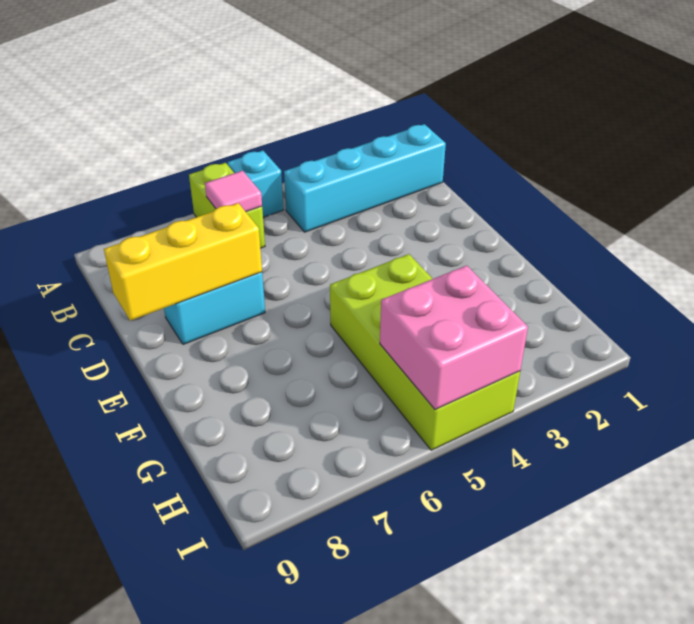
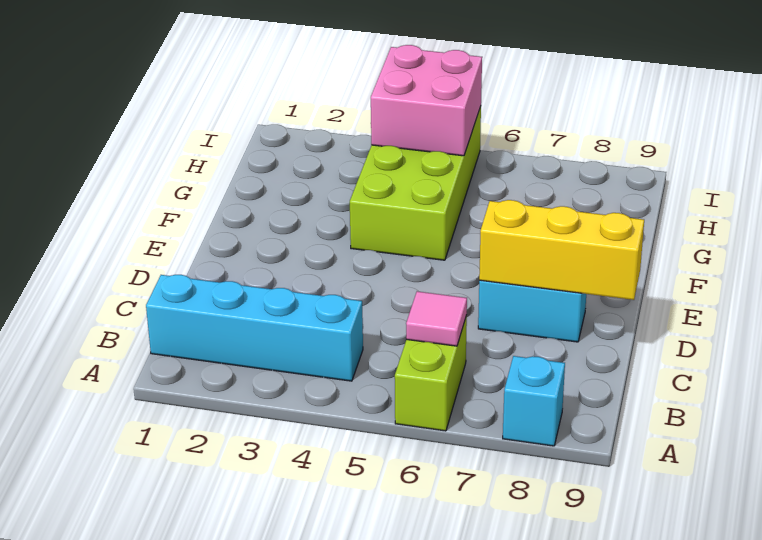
cyan brick A5 level 1 -> cyan brick A8 level 1

